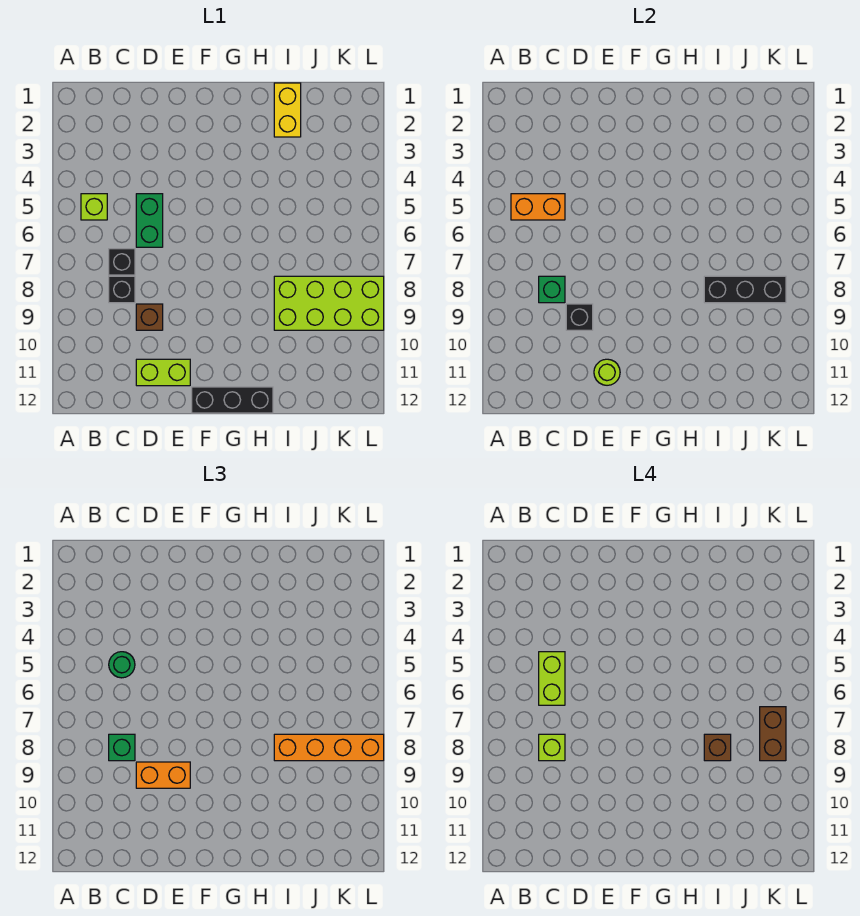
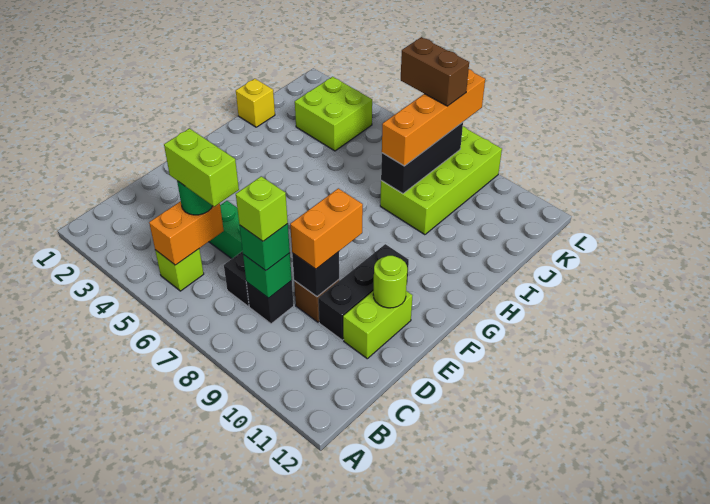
black brick F12:H12 level 1 -> black brick D10:F10 level 1
yellow brick I1:I2 level 1 -> yellow brick I1 level 1
brown brick I8 level 4 -> none
none -> lime brick J3:K4 level 1

